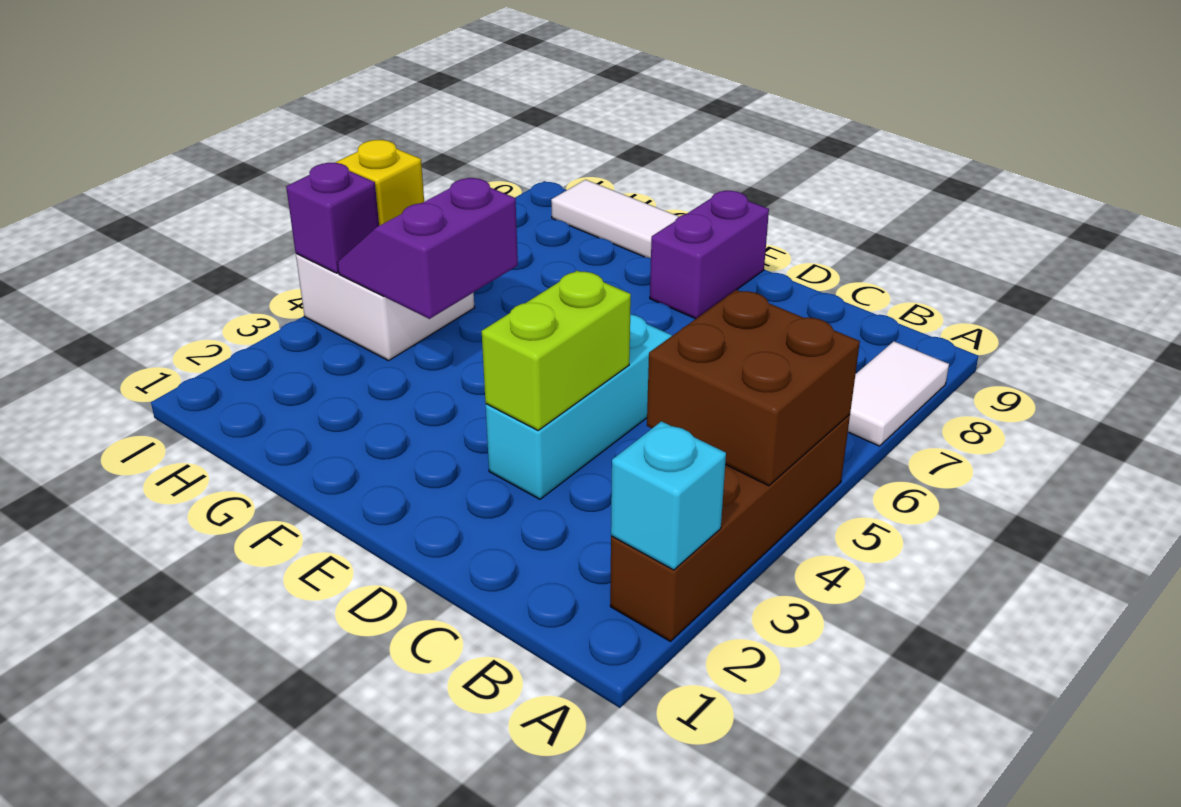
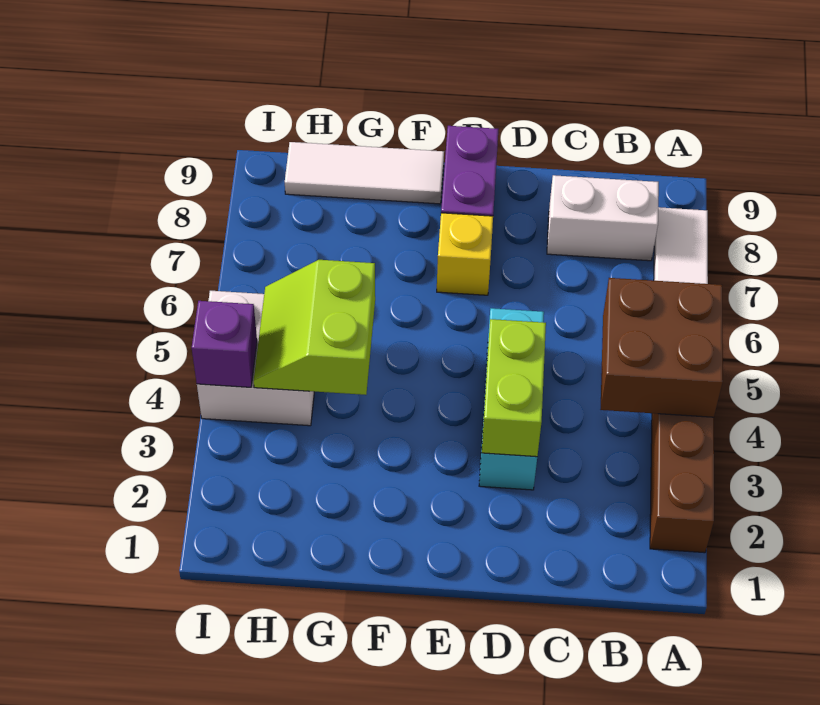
cyan brick A2 level 2 -> none
none -> white brick B8:C8 level 1
purple slope G4:H5 level 2 top G -> lime slope G4:H5 level 2 top G
yellow brick I5 level 2 -> yellow brick E7 level 1

